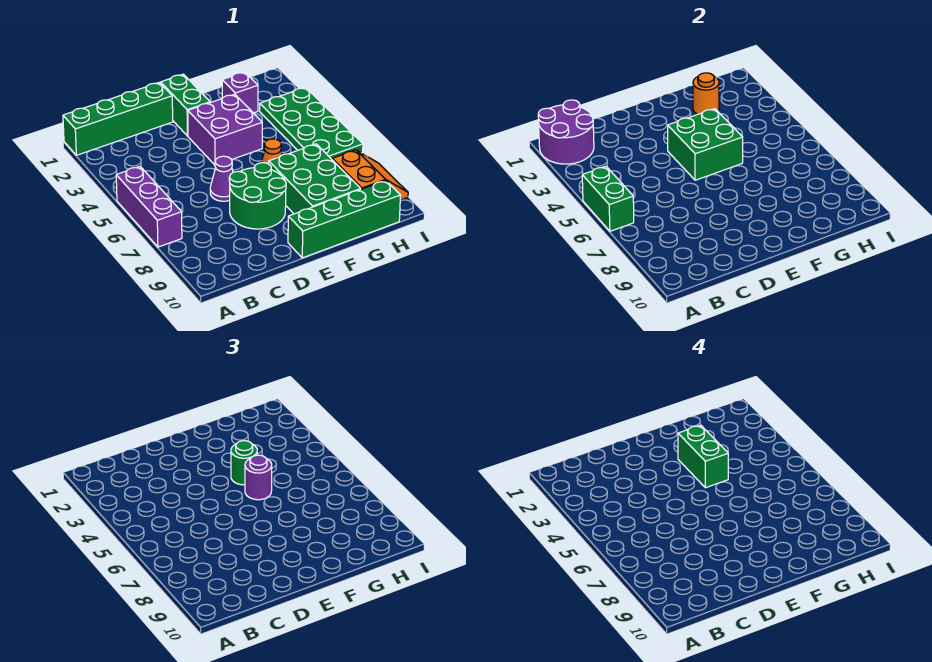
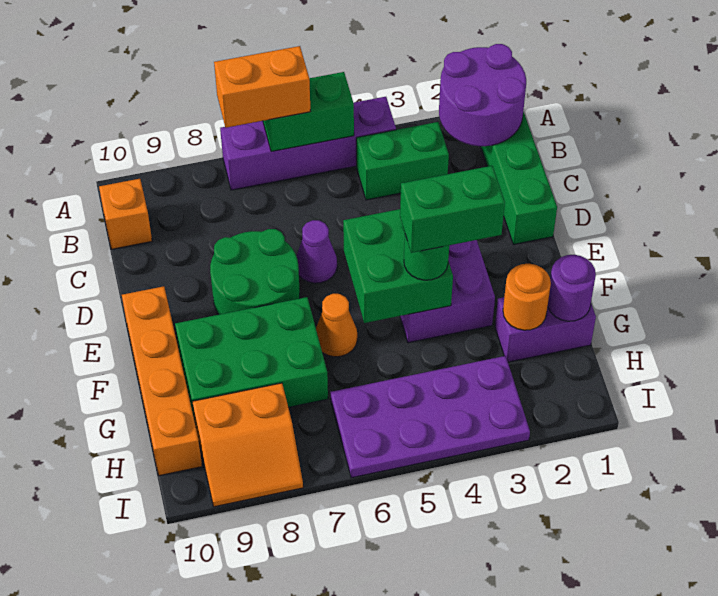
purple brick A5:A7 level 1 -> purple brick A4:A7 level 1
none -> orange brick A6:A7 level 3
none -> orange brick B10 level 1
green brick E1:E2 level 1 -> green brick B3:B4 level 1
green brick E10:H10 level 1 -> orange brick E10:H10 level 1
purple round brick F5 level 3 -> purple round brick G1 level 2
purple brick G2 level 1 -> purple brick G1:G2 level 1
green plate H3:I6 level 1 -> purple plate H3:I6 level 1

